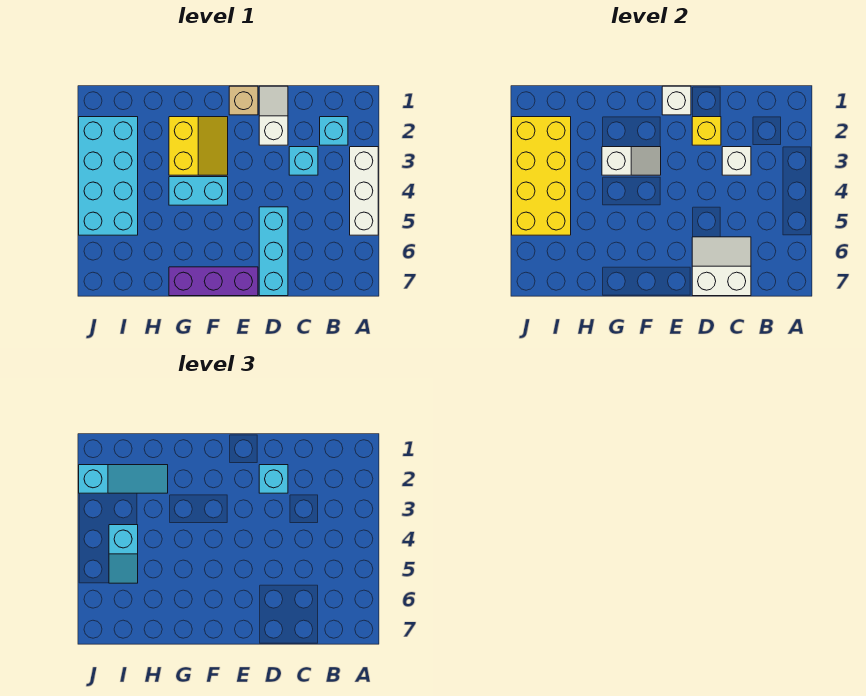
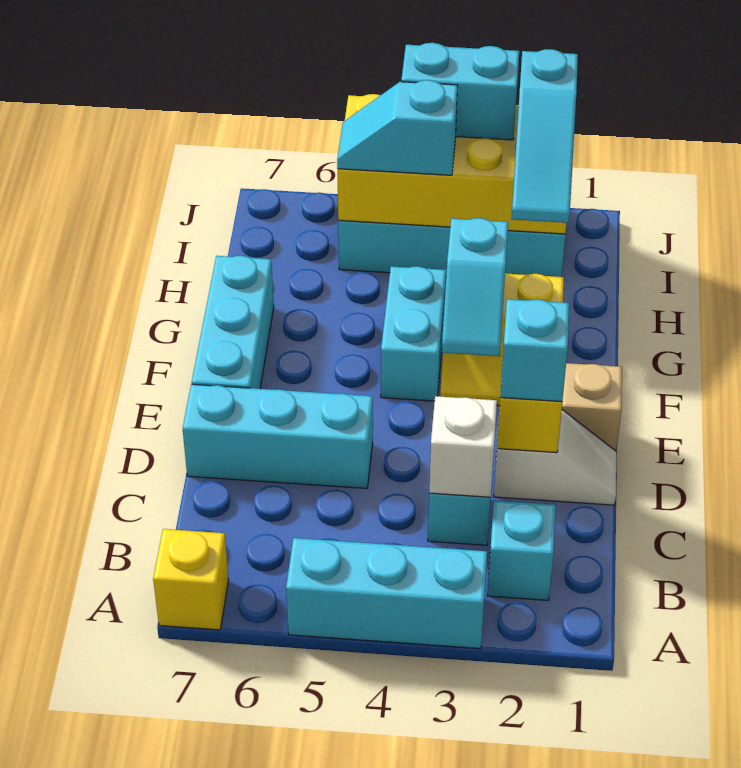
white brick A3:A5 level 1 -> cyan brick A3:A5 level 1
none -> yellow brick A7 level 1
white slope C6:D7 level 2 top 7 -> none
white brick E1 level 2 -> none
purple brick E7:G7 level 1 -> cyan brick E7:G7 level 1
white slope F3:G3 level 2 top G -> cyan slope F3:G3 level 2 top G
none -> cyan brick J3:J4 level 3

